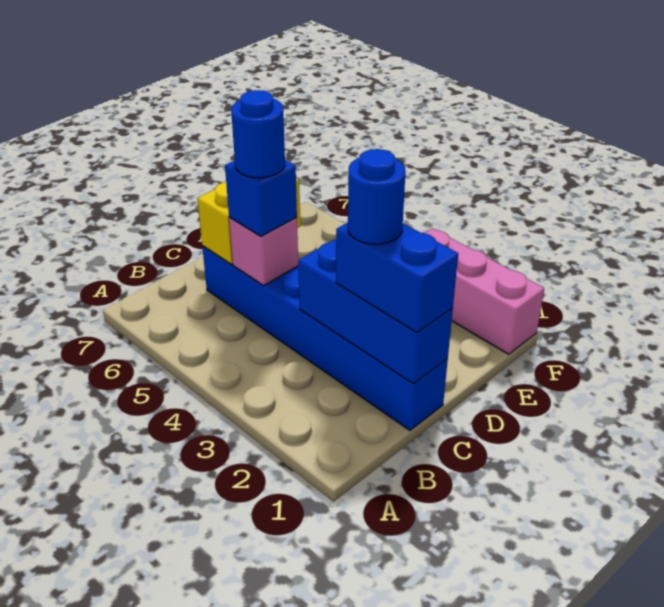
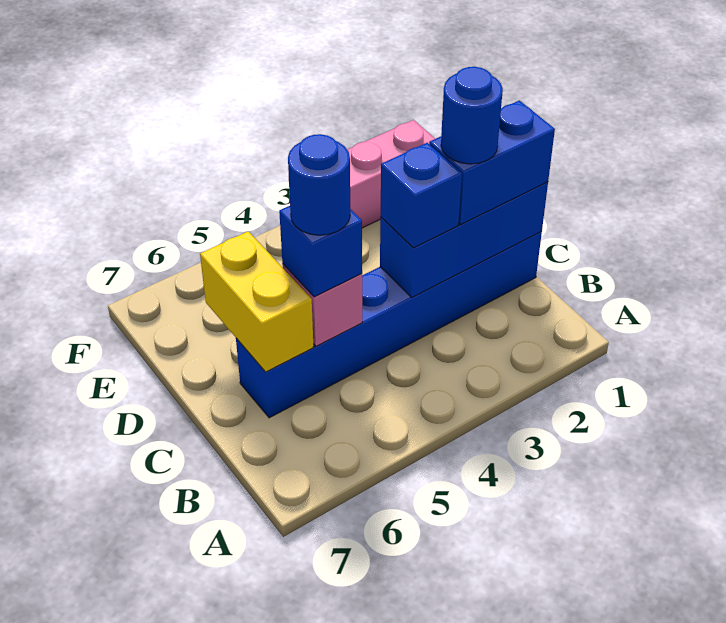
none -> blue brick C3 level 3

